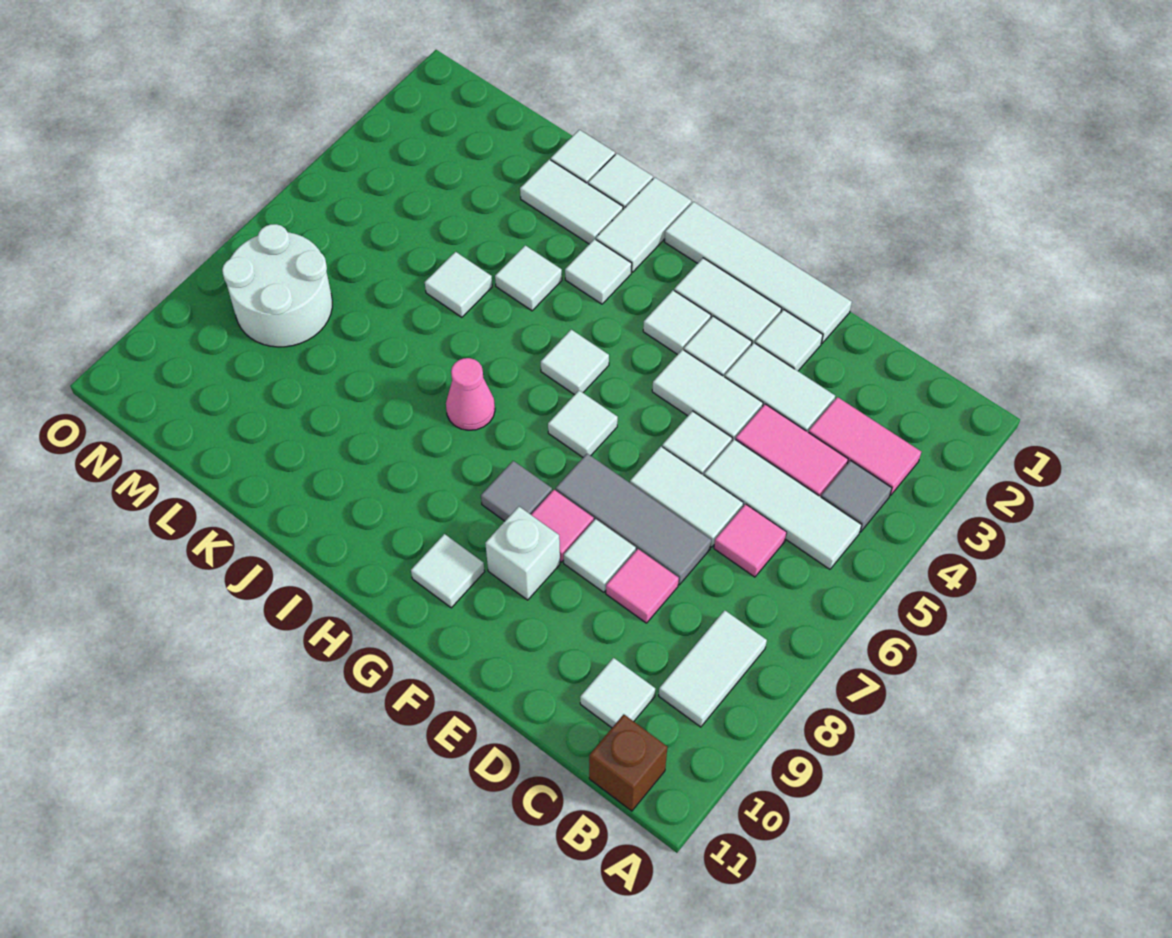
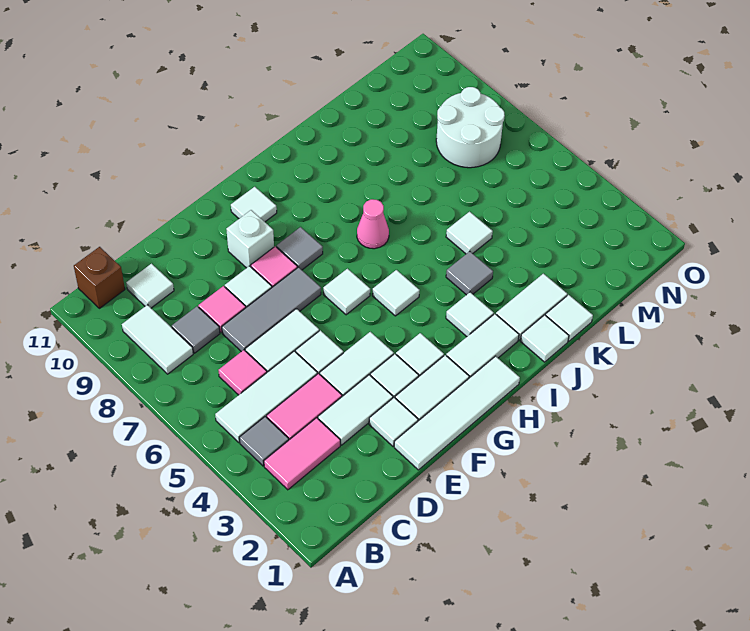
none -> grey tile C8 level 1
white tile I1:I2 level 1 -> white tile H2:I2 level 1
white tile J4 level 1 -> grey tile J4 level 1

